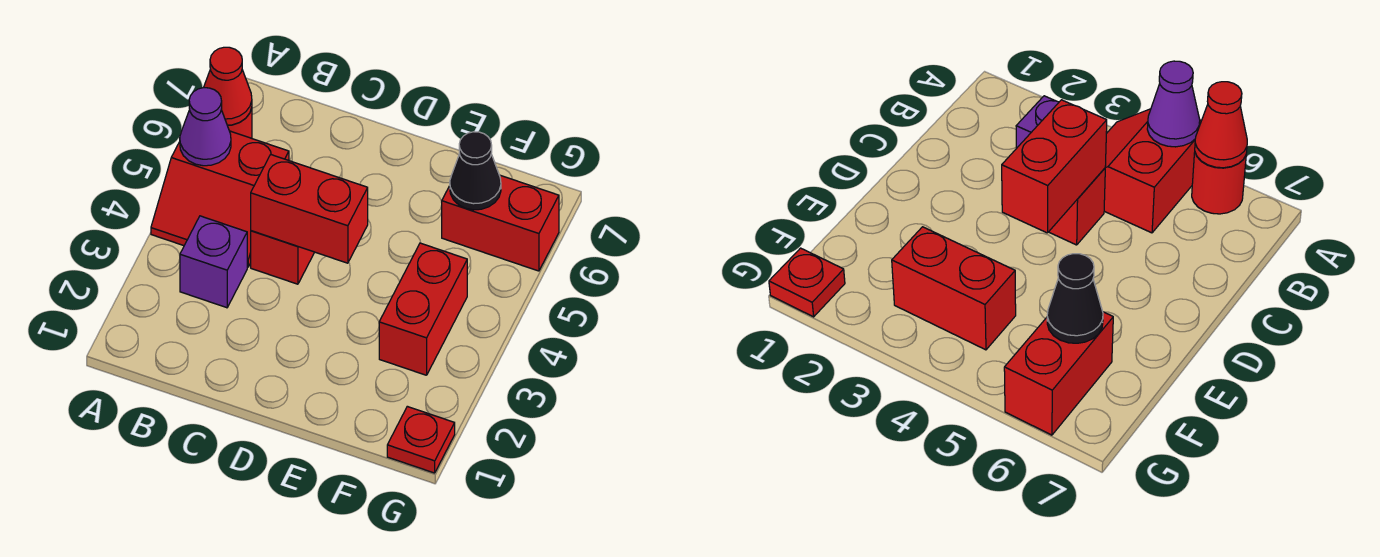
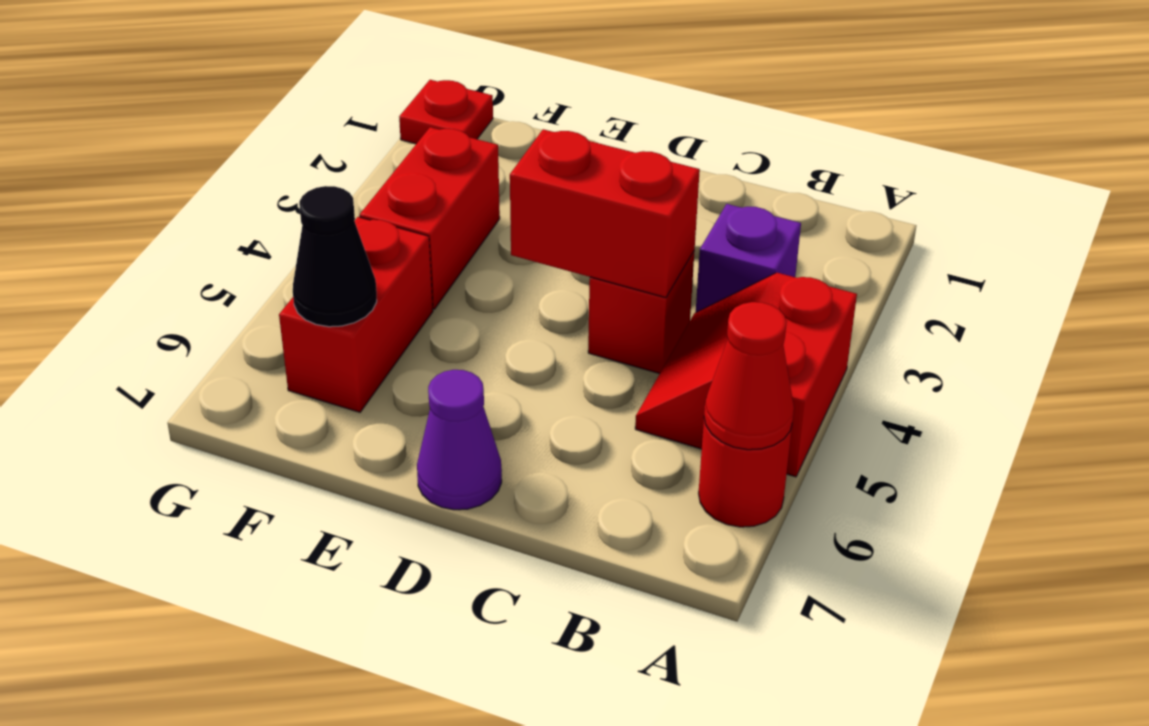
red slope A4:B5 level 1 top 5 -> red slope A4:B5 level 1 top A
purple cone A5 level 2 -> purple cone D7 level 1
red brick F6:G6 level 1 -> red brick F5:F6 level 1

